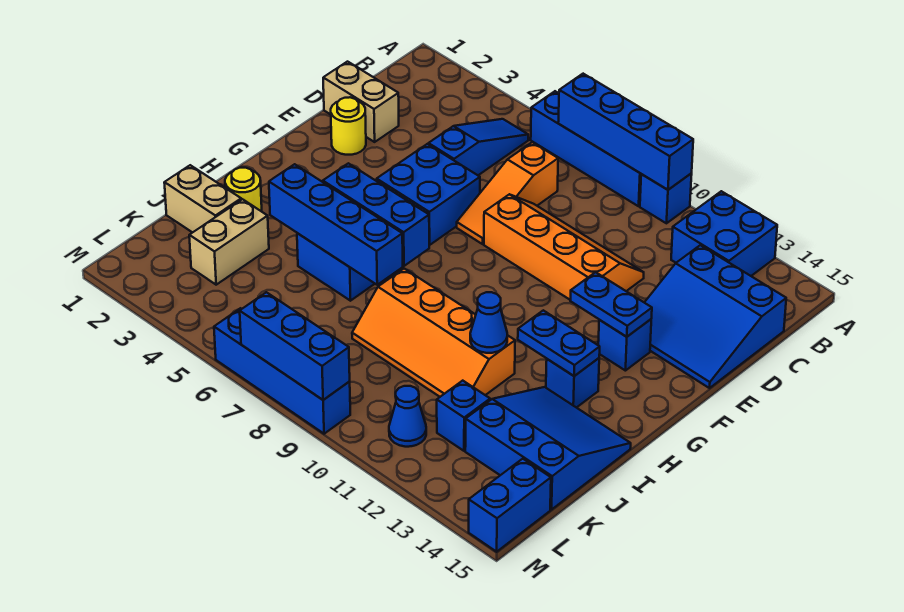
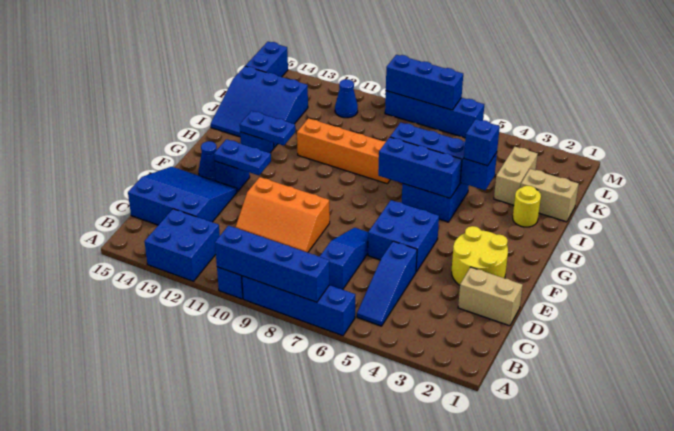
orange slope C7:E7 level 1 top C -> blue slope C7:E7 level 1 top C
orange slope D8:E11 level 1 top E -> orange slope D9:E11 level 1 top E
yellow round brick E2 level 1 -> yellow round brick E2:F3 level 1
blue cone I11 level 2 -> blue cone F14 level 1
blue brick K12 level 1 -> blue brick I4 level 3

